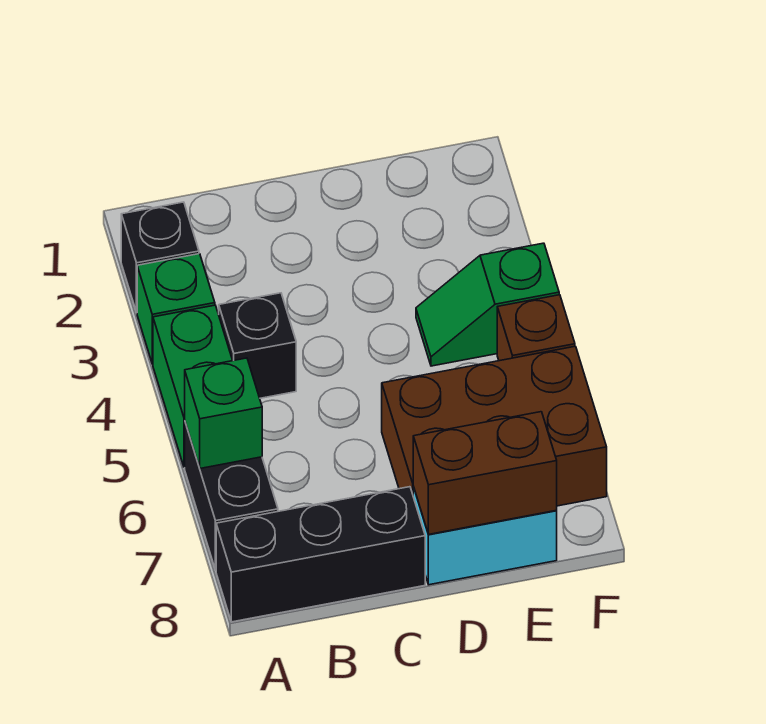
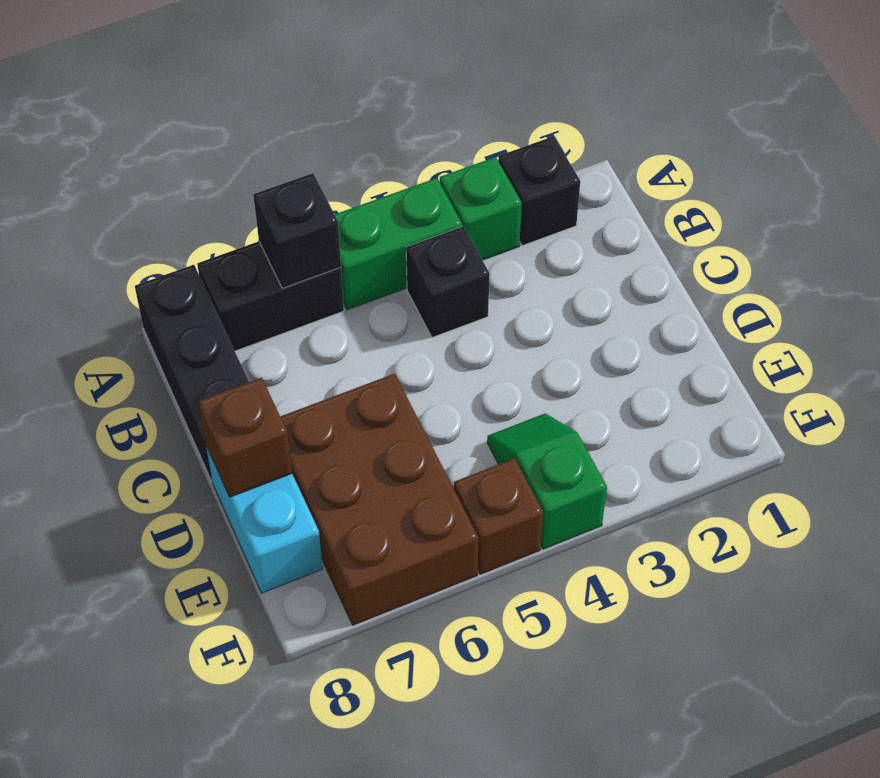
green brick A6 level 2 -> black brick A6 level 2
brown brick D8:E8 level 2 -> brown brick D8 level 2

